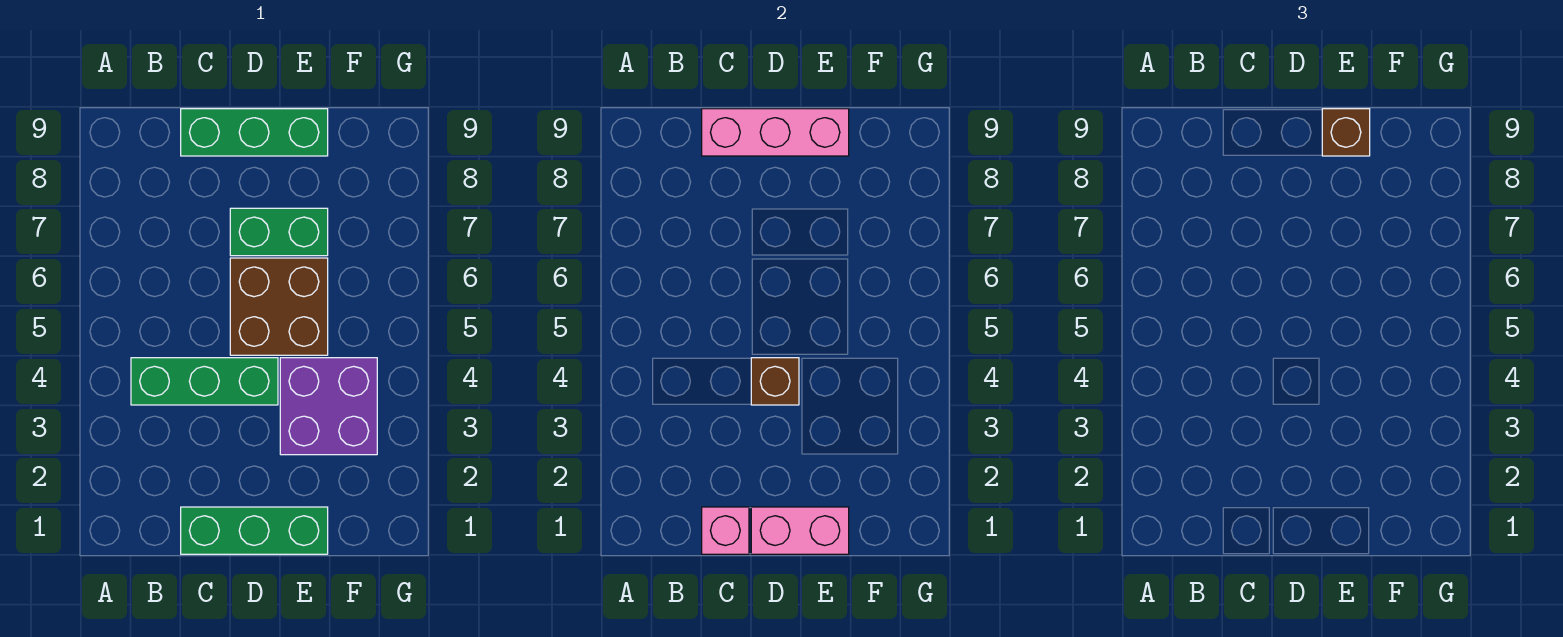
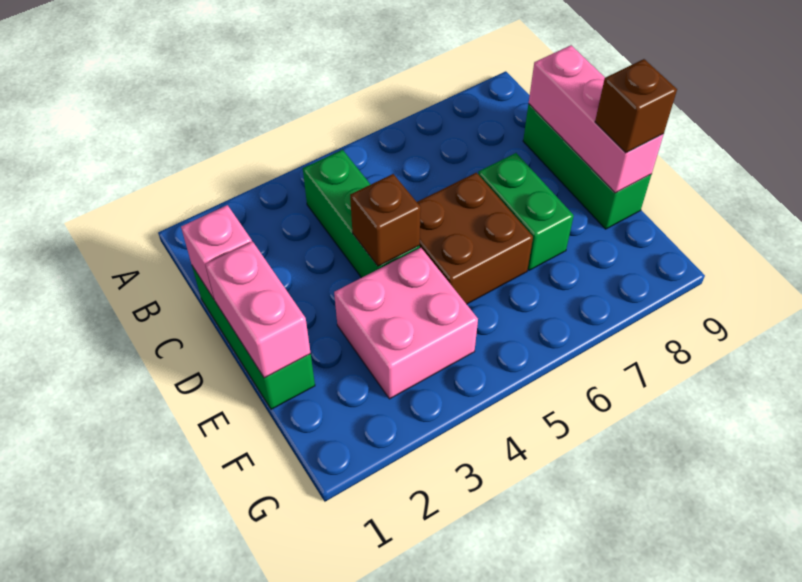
purple brick E3:F4 level 1 -> pink brick E3:F4 level 1

